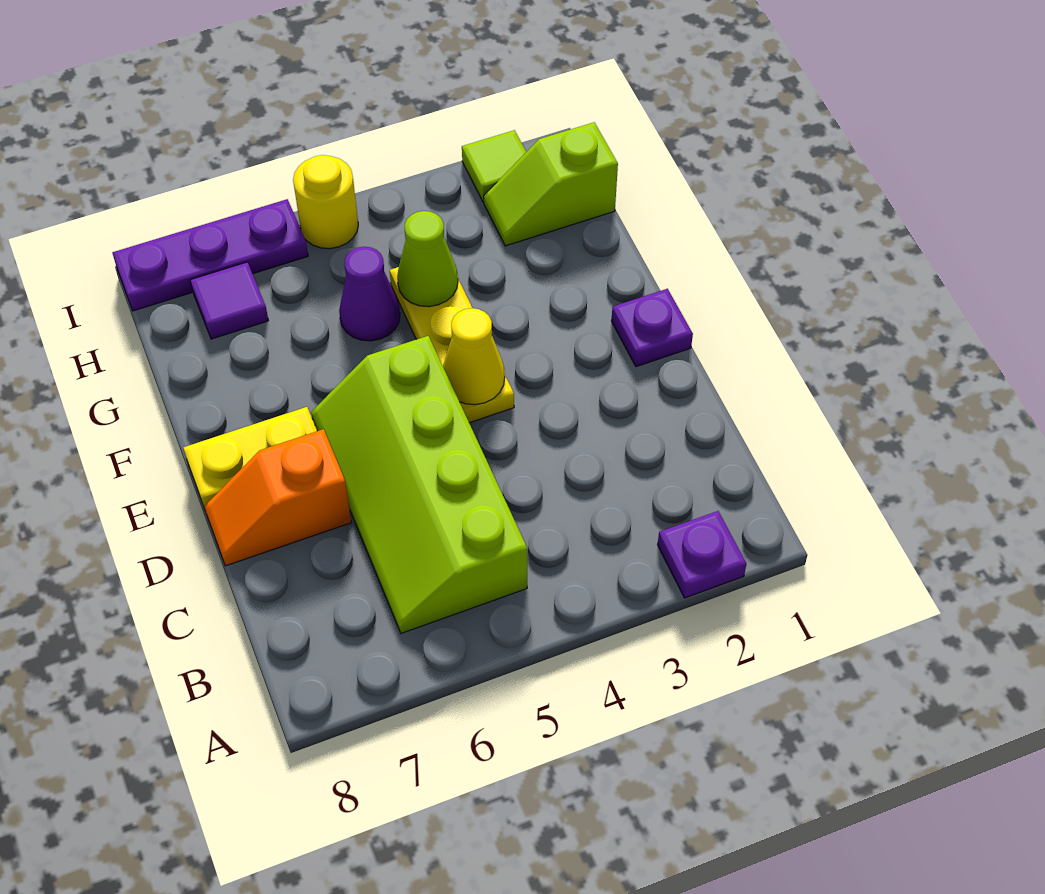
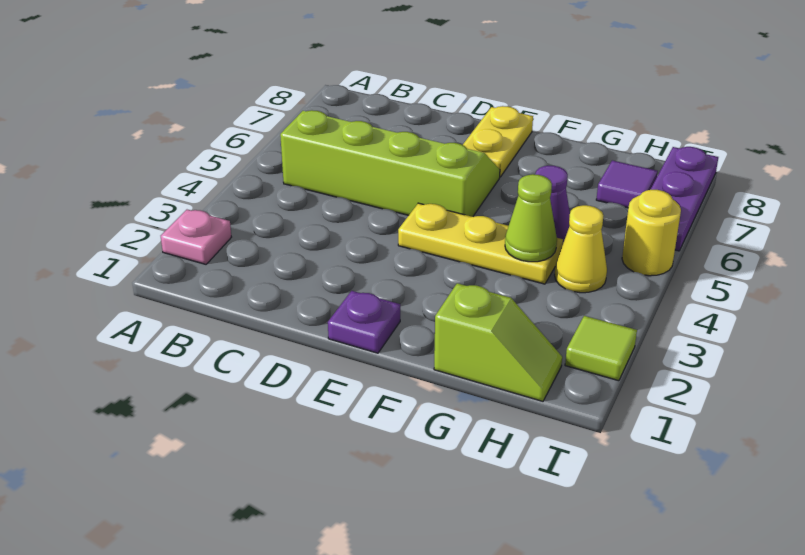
purple plate A2 level 1 -> pink plate A2 level 1
orange slope D7:D8 level 1 top 7 -> none
yellow cone E4 level 2 -> yellow cone H4 level 1
lime slope H1:H2 level 1 top 1 -> lime slope G1:H1 level 1 top G

